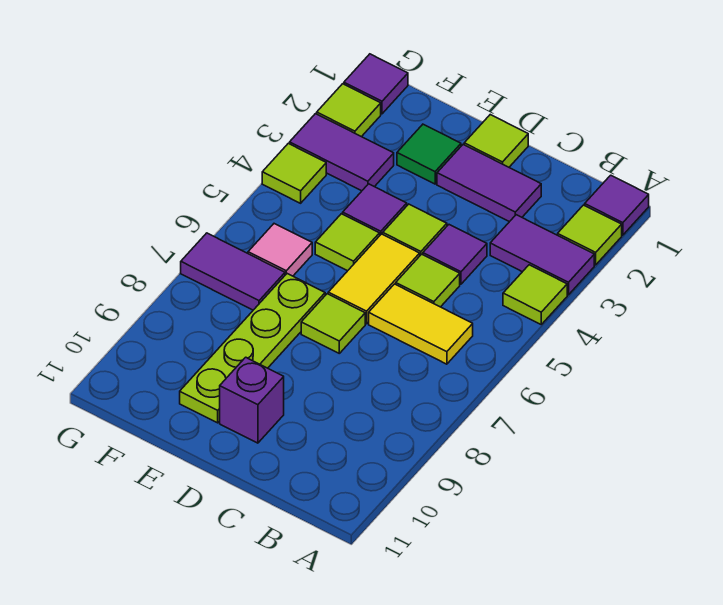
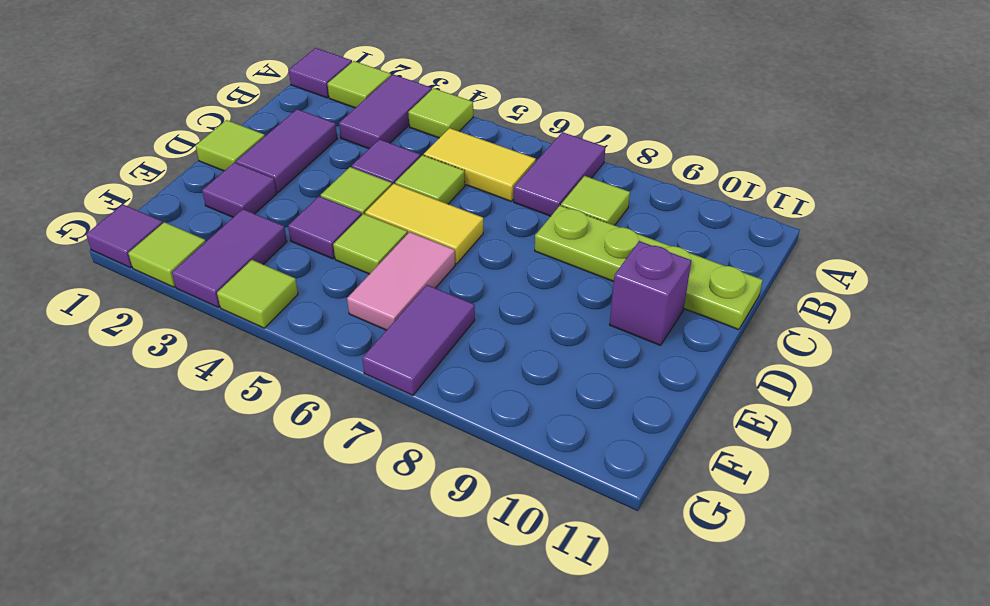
none -> purple tile A7:B7 level 1
yellow tile B6:C6 level 1 -> yellow tile B5:B6 level 1
lime tile D7 level 1 -> lime tile B8 level 1
green tile E2 level 1 -> purple tile E2 level 1
lime plate E7:E10 level 1 -> lime plate C8:C11 level 1
pink tile F6 level 1 -> pink tile E6:F6 level 1

